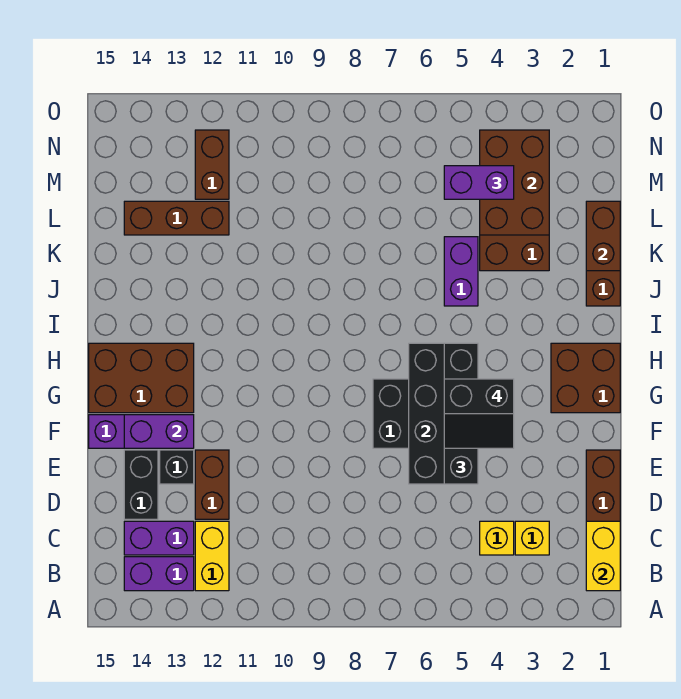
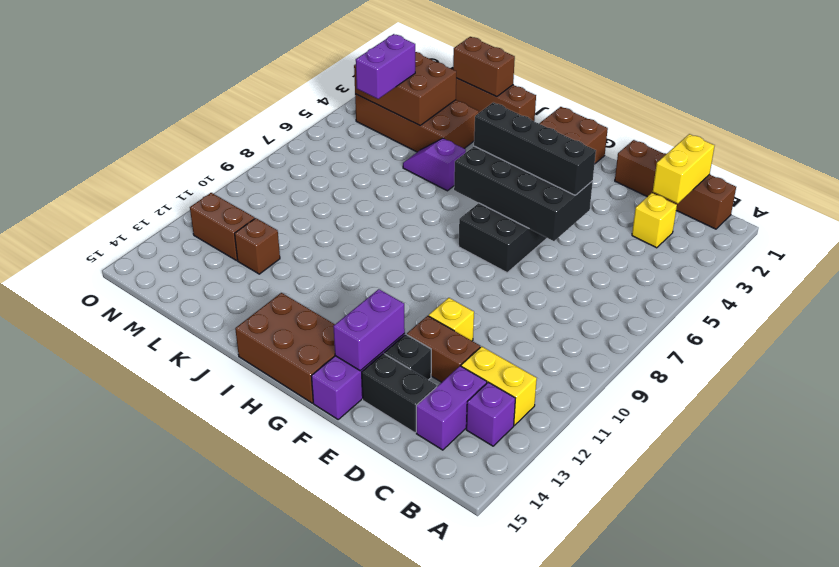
yellow brick B1:C1 level 2 -> yellow brick C1:C2 level 2
purple brick B13:B14 level 1 -> purple brick B13 level 1
yellow brick C4 level 1 -> yellow brick E11 level 1
black slope F4:G5 level 4 top G -> none
brown brick G13:H15 level 1 -> brown brick G14:I15 level 1
purple brick J5:K5 level 1 -> purple slope J5:K5 level 1 top J
brown brick L12:L14 level 1 -> brown brick L12 level 1

